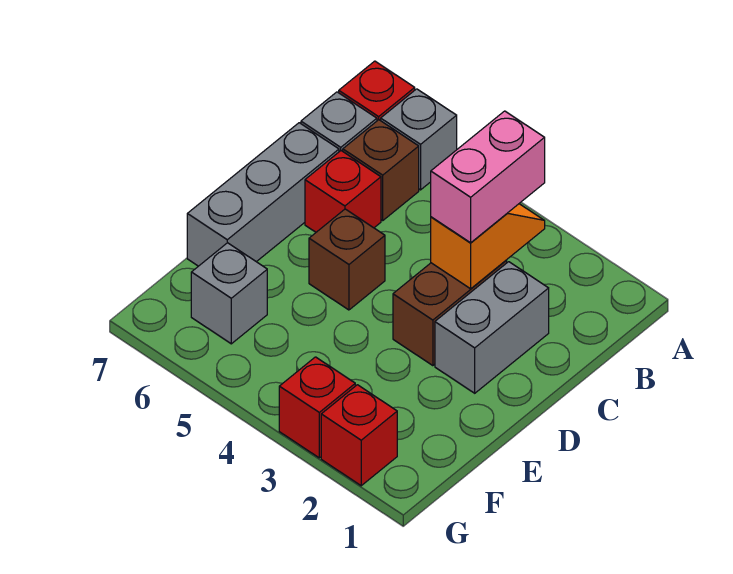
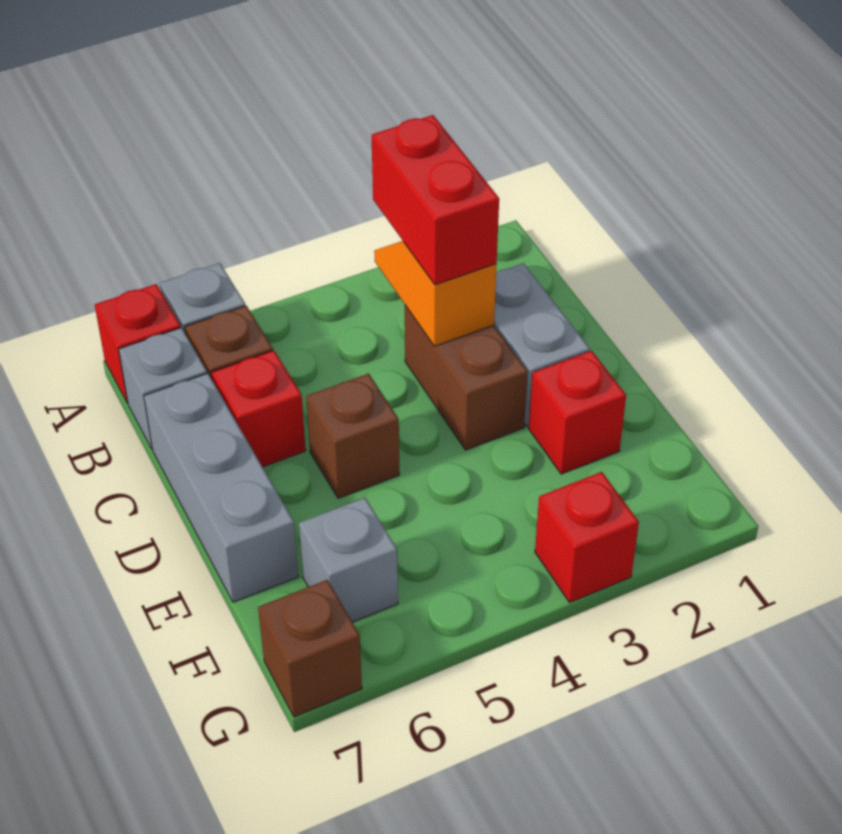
pink brick B3:C3 level 3 -> red brick B3:C3 level 3
red brick G2 level 1 -> red brick E2 level 1
none -> brown brick G7 level 1

